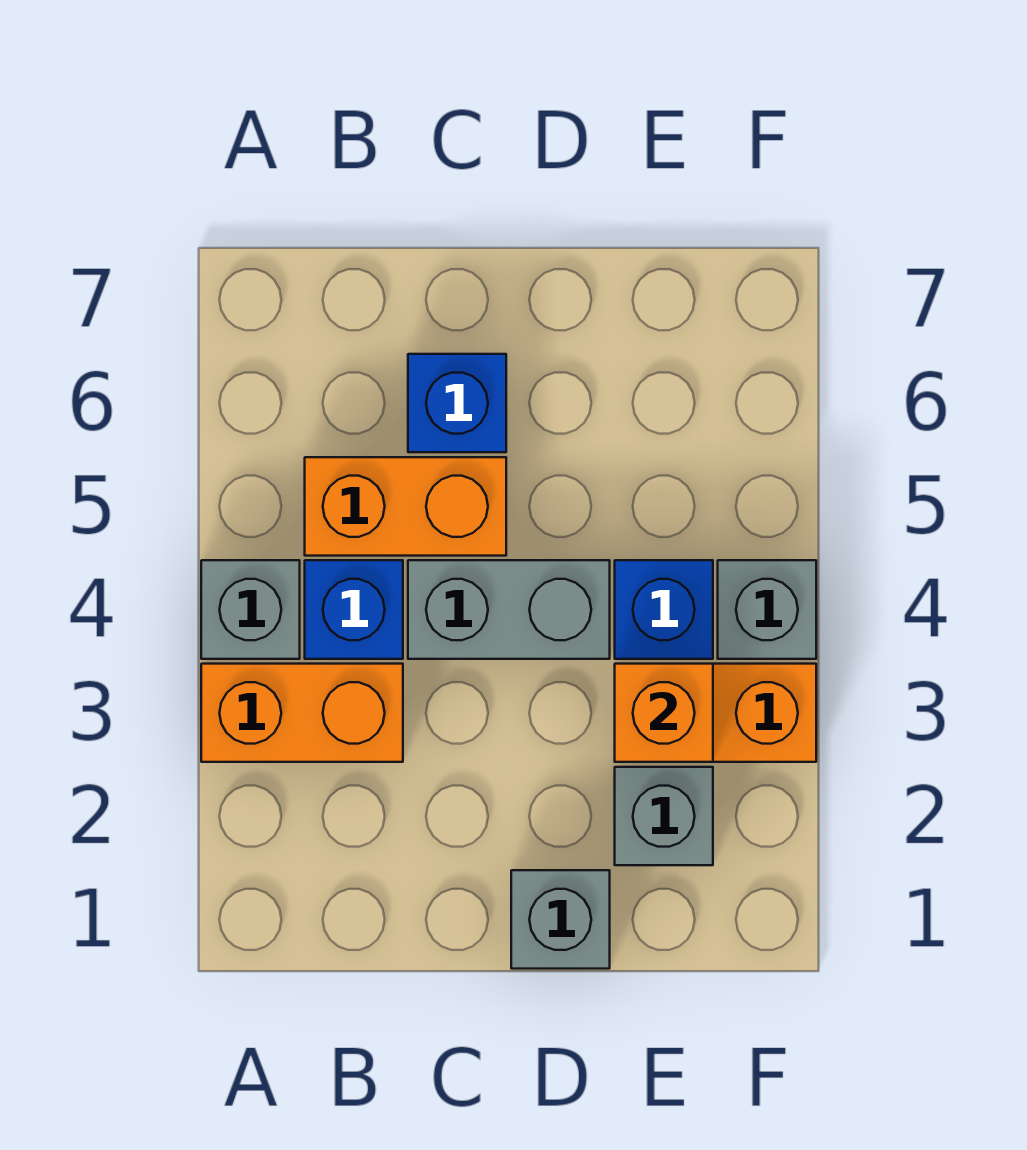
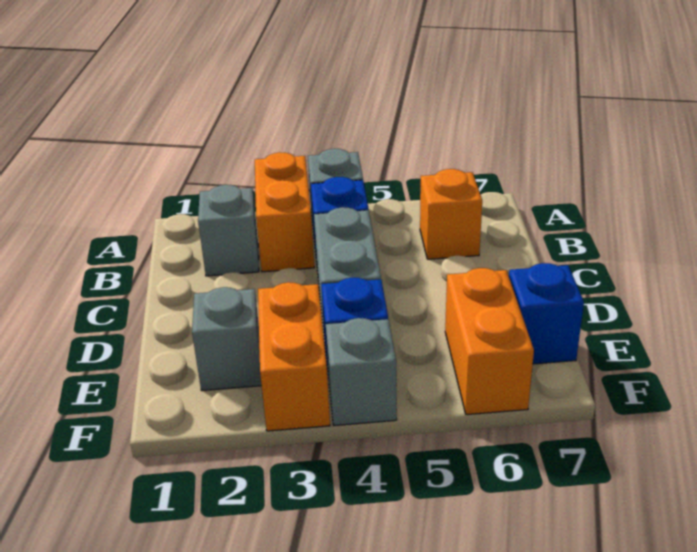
orange brick B5:C5 level 1 -> orange brick E6:F6 level 1
blue brick C6 level 1 -> blue brick E7 level 1
grey brick D1 level 1 -> grey brick B2 level 1
orange brick E3 level 2 -> orange brick B6 level 1

